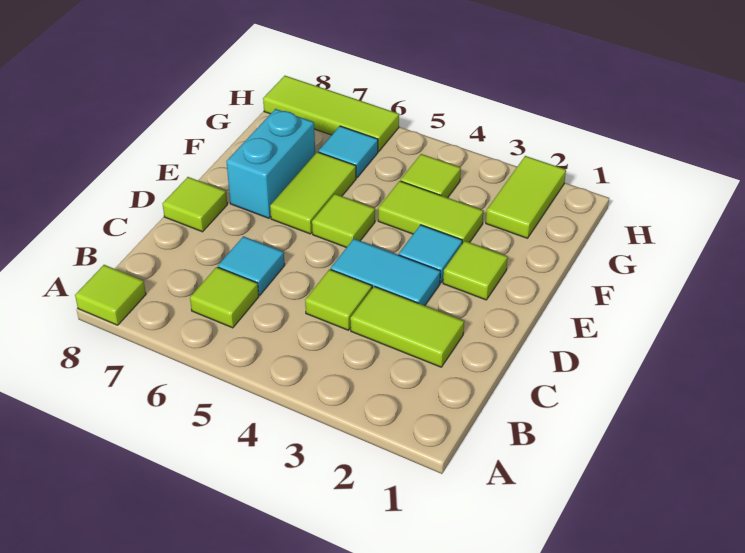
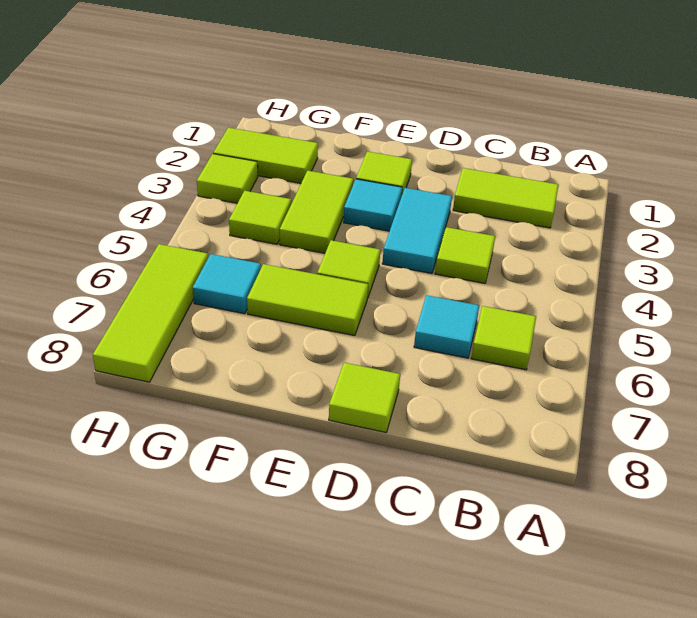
lime tile A8 level 1 -> lime tile H3 level 1
lime tile C2:C3 level 1 -> lime tile B2:C2 level 1
cyan brick E7:F7 level 1 -> none

